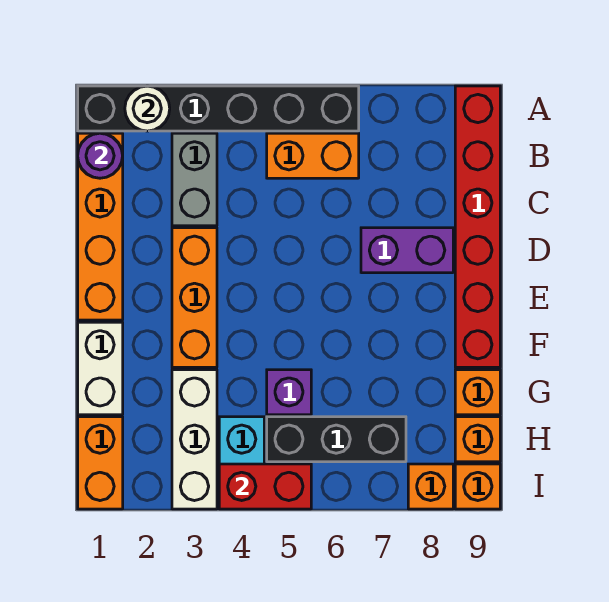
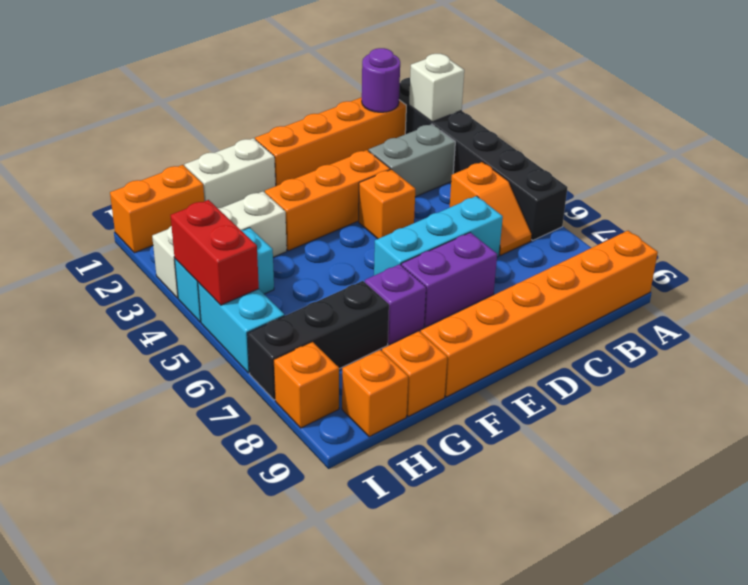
white round brick A2 level 2 -> white brick A2 level 2
red brick A9:F9 level 1 -> orange brick A9:F9 level 1
orange brick B5:B6 level 1 -> orange slope B5:B6 level 1 top 5
none -> cyan brick C6:E6 level 1
purple brick D7:D8 level 1 -> purple brick D7:E7 level 1
purple brick G5 level 1 -> purple brick F7 level 1
black brick H5:H7 level 1 -> black brick G7:I7 level 1
none -> cyan brick I5:I6 level 1
orange brick I9 level 1 -> orange brick D4 level 1

